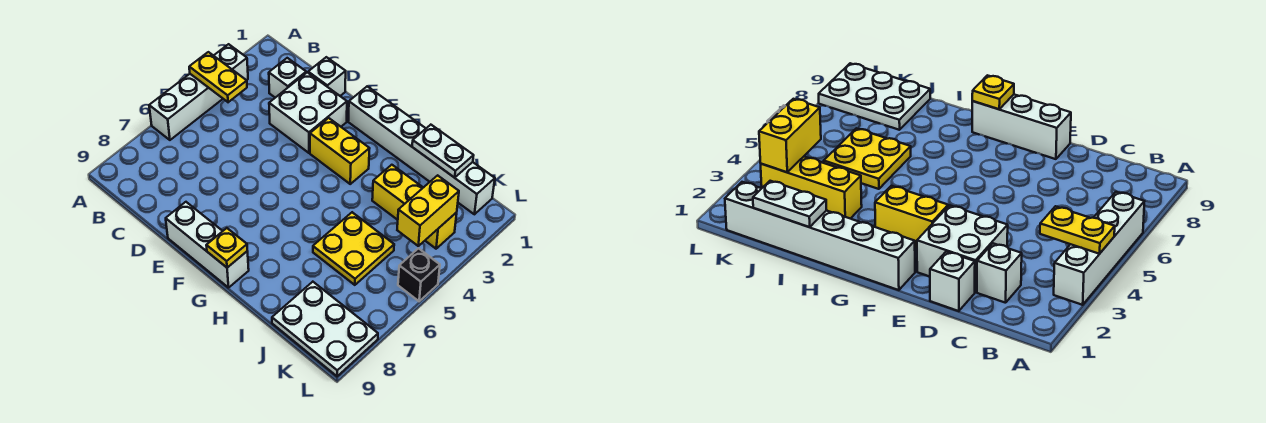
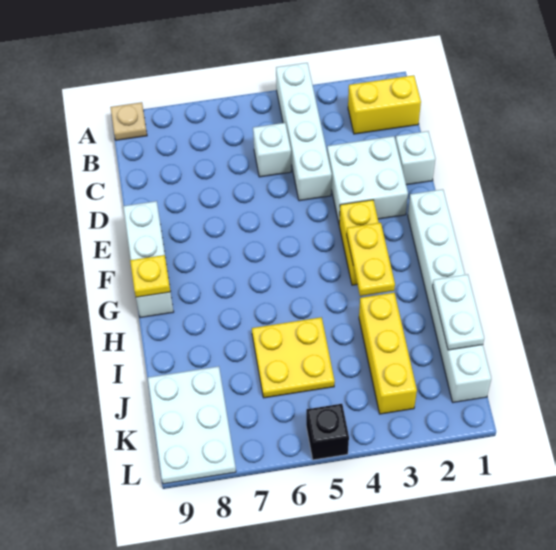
white brick A3:A6 level 1 -> white brick A4:D4 level 1
yellow plate A4:B4 level 2 -> yellow plate G3:H3 level 2
none -> tan plate A9 level 1
white brick C2 level 1 -> white brick C5 level 1
yellow brick K3:K4 level 2 -> yellow brick B1:B2 level 1

